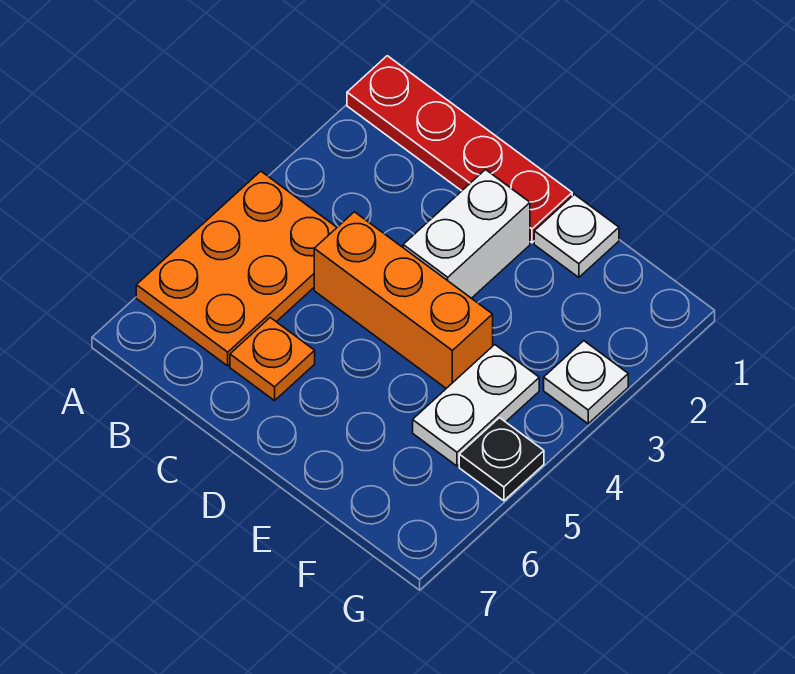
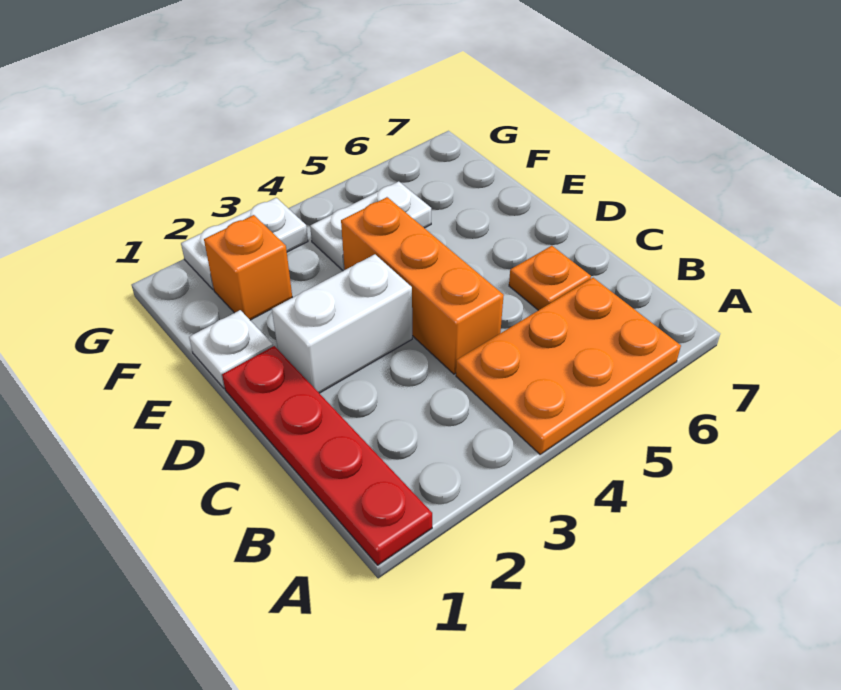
none -> orange brick F2 level 1
white plate G3 level 1 -> white plate G2:G3 level 1
black plate G5 level 1 -> none

